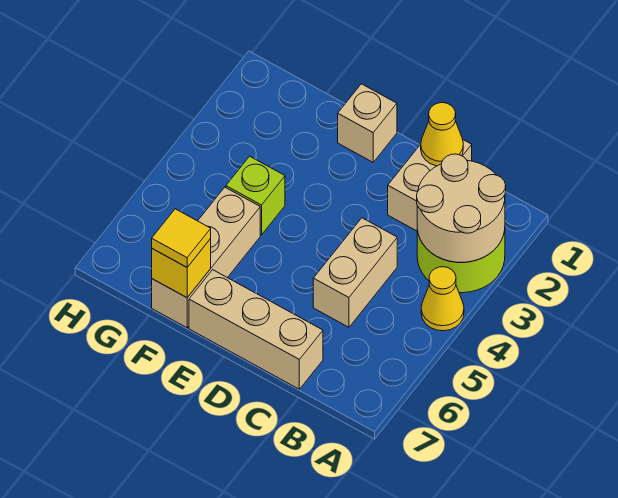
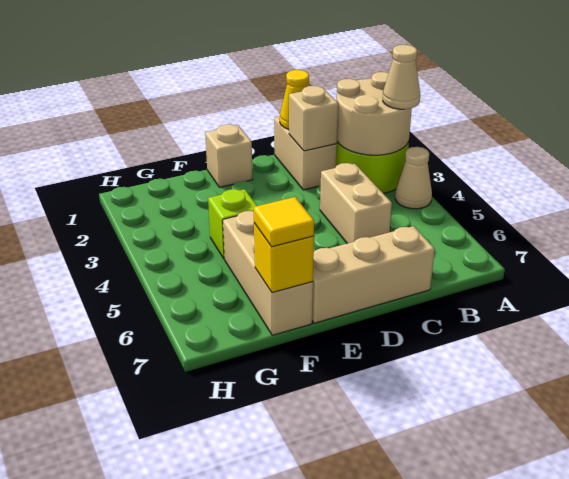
none -> tan cone A3 level 3
yellow cone A4 level 1 -> tan cone A4 level 1
none -> tan brick C2 level 2

